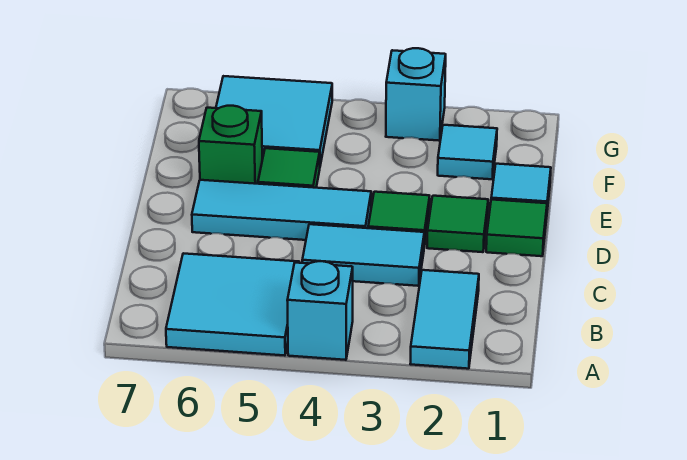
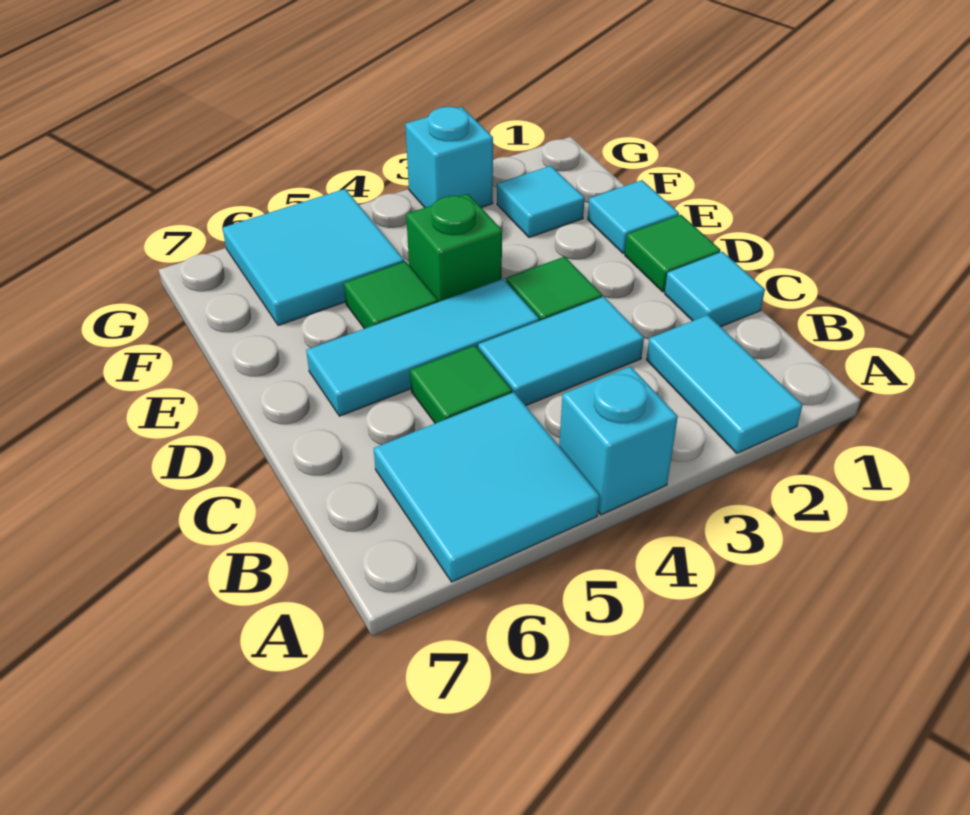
none -> cyan tile C1 level 1
green tile D2 level 1 -> green tile C5 level 1
green brick E6 level 1 -> green brick E4 level 1

